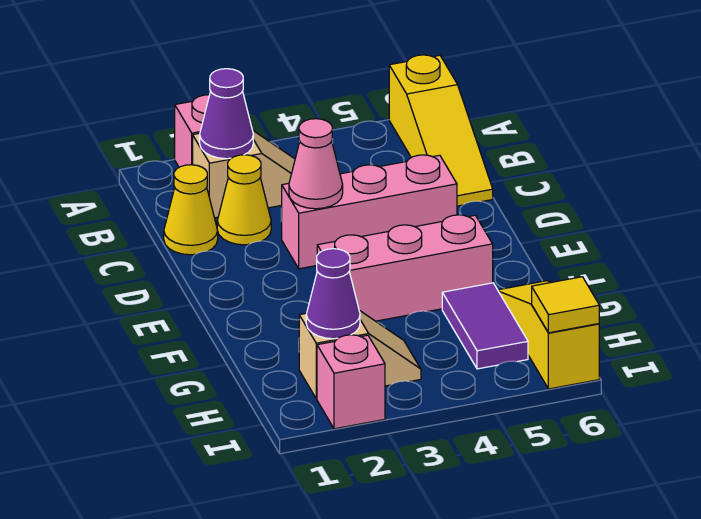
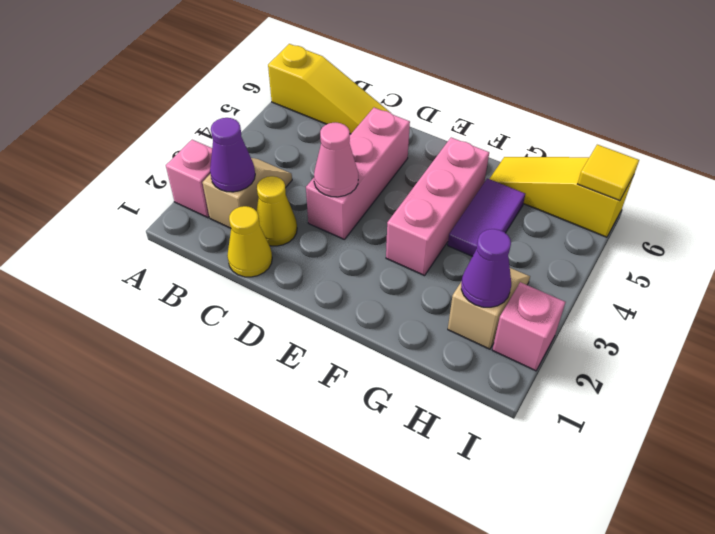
purple tile G5:H5 level 1 -> purple tile G4:G5 level 1

